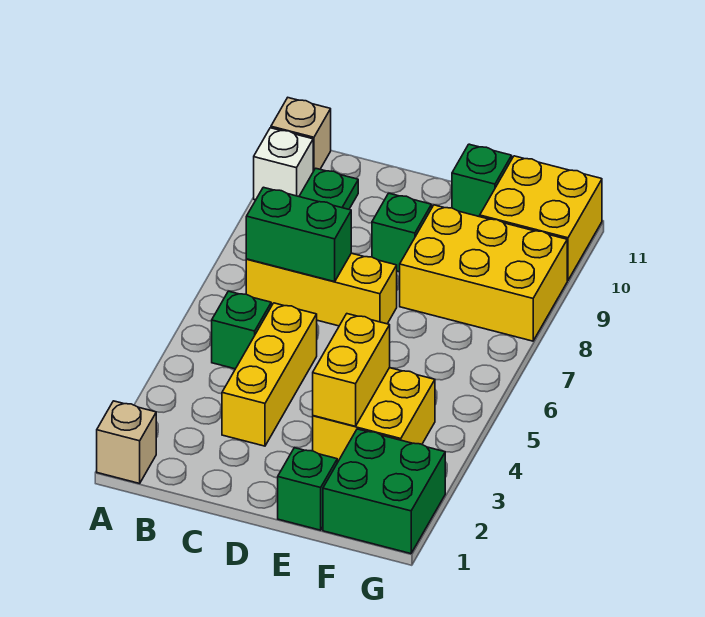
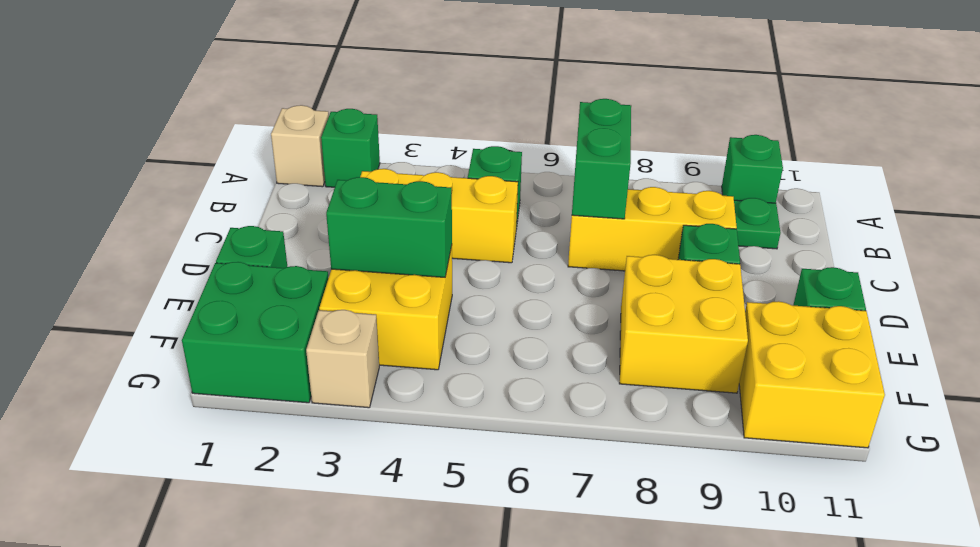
none -> green brick A2 level 1
white brick A10 level 1 -> green brick A10 level 1
tan brick A11 level 1 -> tan brick G3 level 1
yellow brick B7:D7 level 1 -> yellow brick C7:C9 level 1
yellow brick E3:E4 level 2 -> green brick E3:E4 level 2
yellow brick E8:G9 level 1 -> yellow brick E8:F9 level 1

